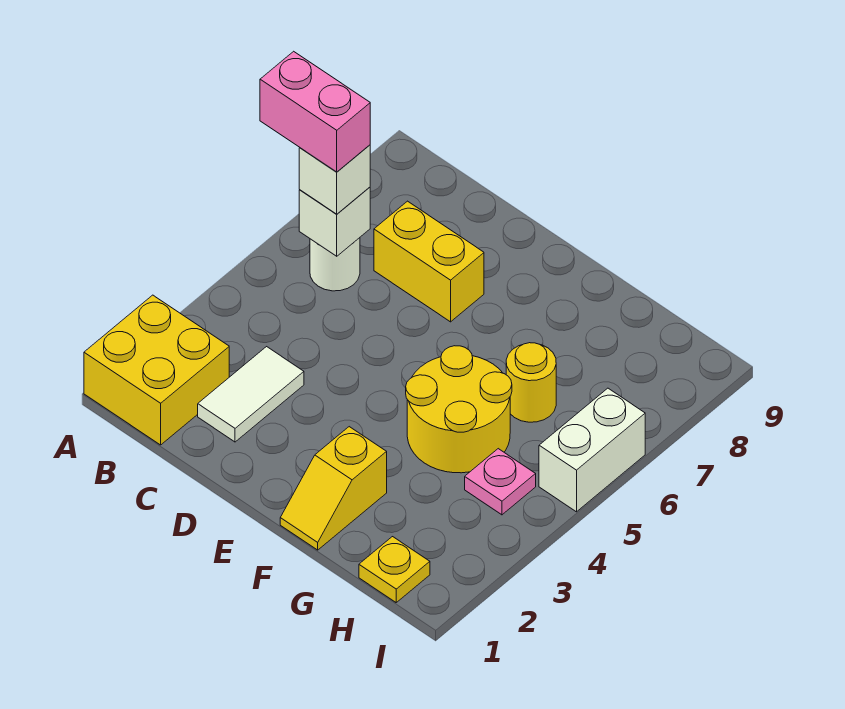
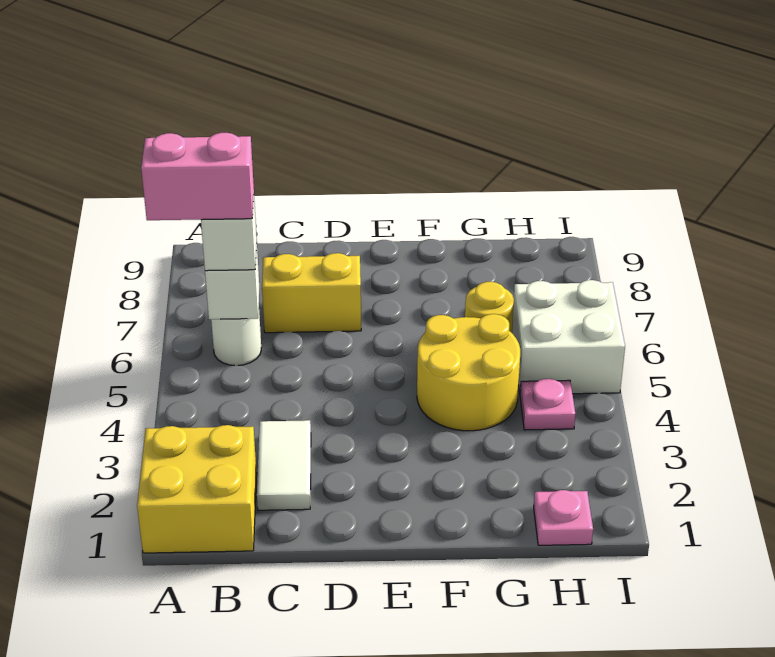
yellow slope F1:F2 level 1 top 2 -> none
yellow plate H1 level 1 -> pink plate H1 level 1
white brick I5:I6 level 1 -> white brick H5:I6 level 1

